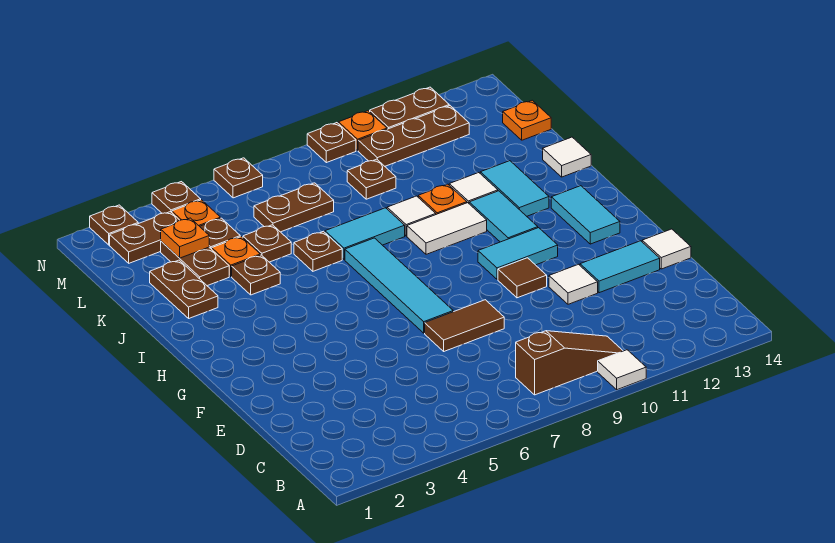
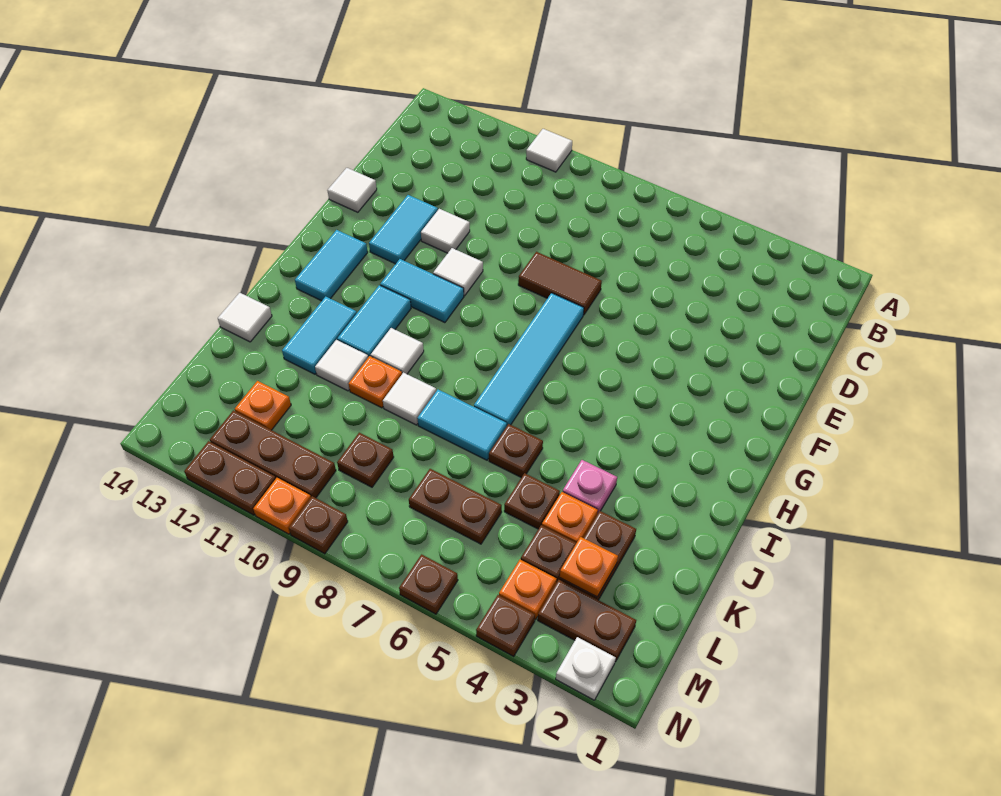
brown slope B8:B10 level 1 top 8 -> none
cyan tile E12:E13 level 1 -> cyan tile E12:F12 level 1
brown tile F10 level 1 -> white tile F10 level 1
white tile I9:I10 level 1 -> white tile I10 level 1
brown plate J2:K2 level 1 -> none
brown plate J4 level 1 -> pink plate J4 level 1
orange plate L14 level 1 -> orange plate L12 level 1
brown plate N2 level 1 -> white plate N2 level 1

